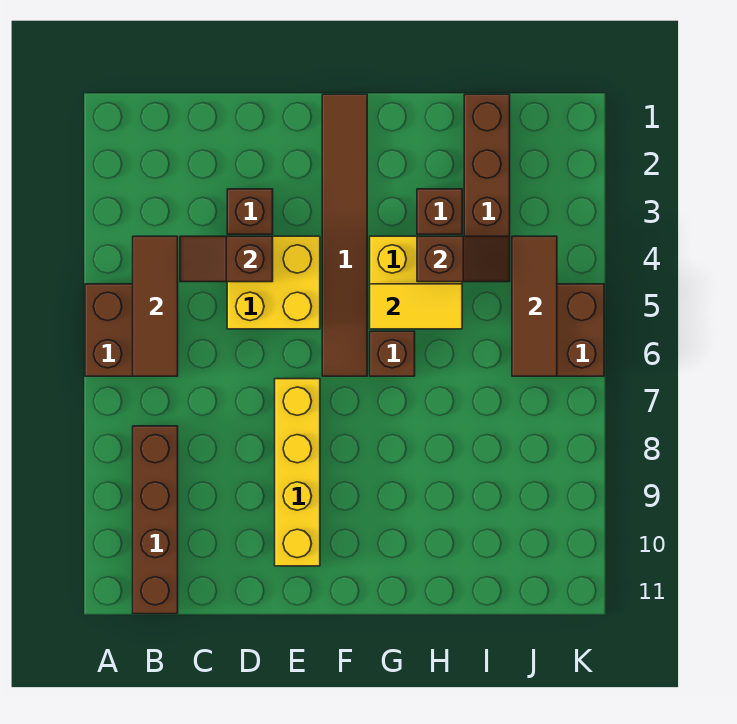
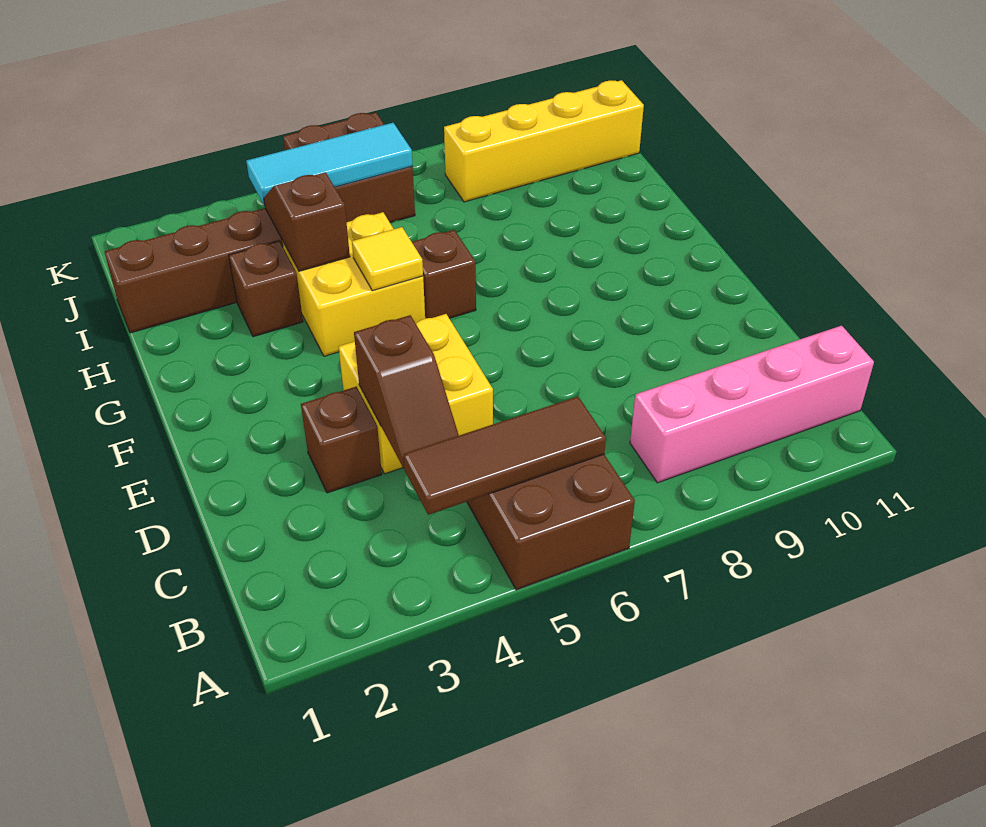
brown brick B8:B11 level 1 -> pink brick B8:B11 level 1
yellow brick E7:E10 level 1 -> yellow brick J8:J11 level 1
brown tile F1:F6 level 1 -> none
yellow tile G5:H5 level 2 -> yellow tile G5 level 2
brown tile J4:J6 level 2 -> cyan tile J4:J6 level 2

